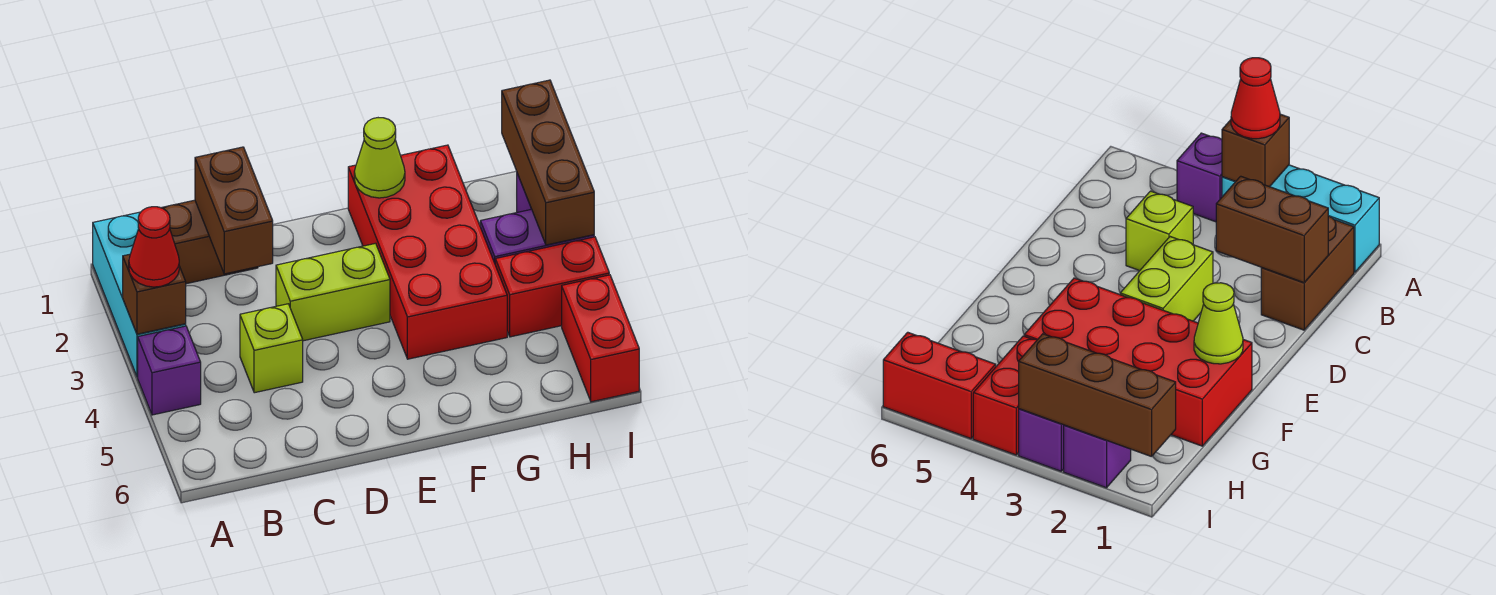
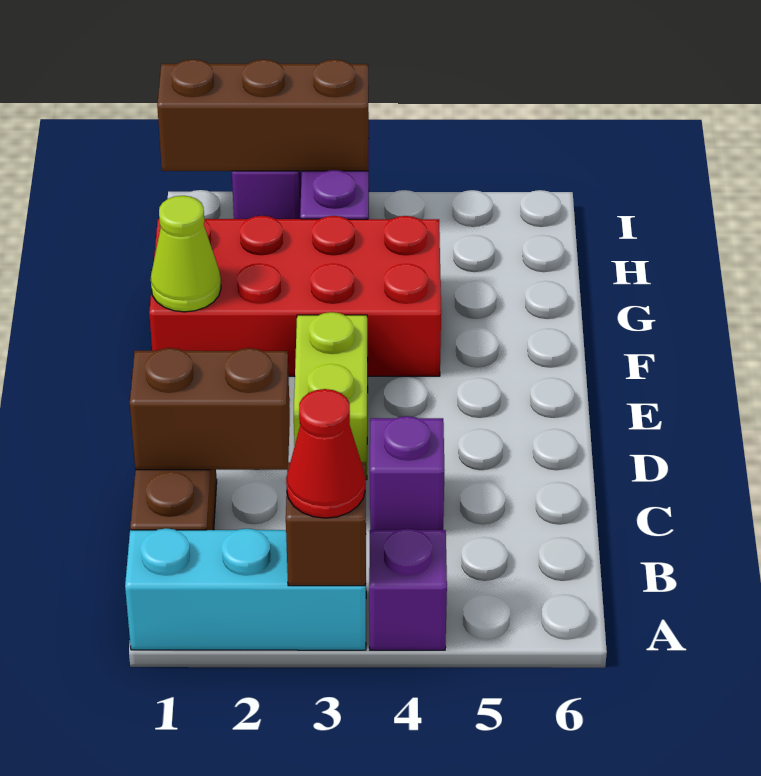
lime brick C4 level 1 -> purple brick C4 level 1
red brick H4:I4 level 1 -> none
red brick I5:I6 level 1 -> none

